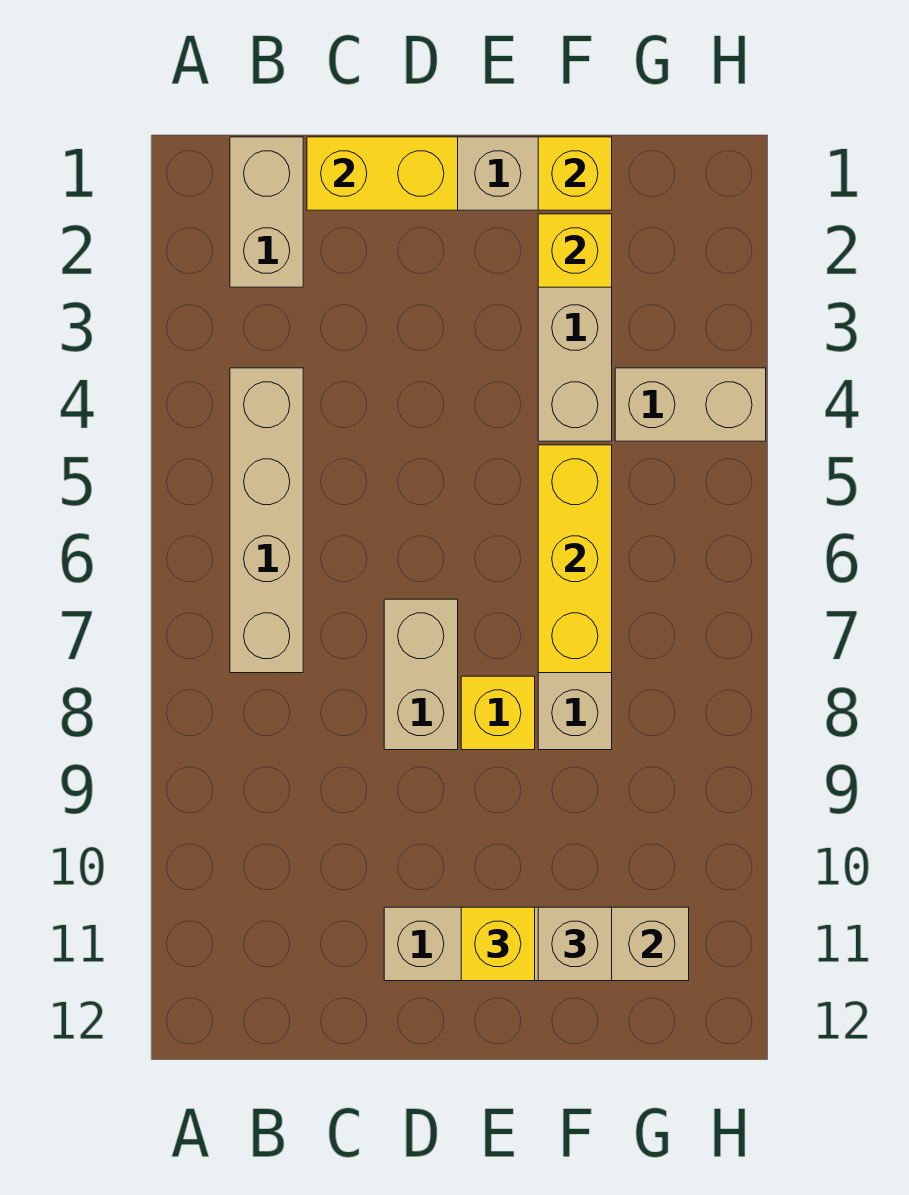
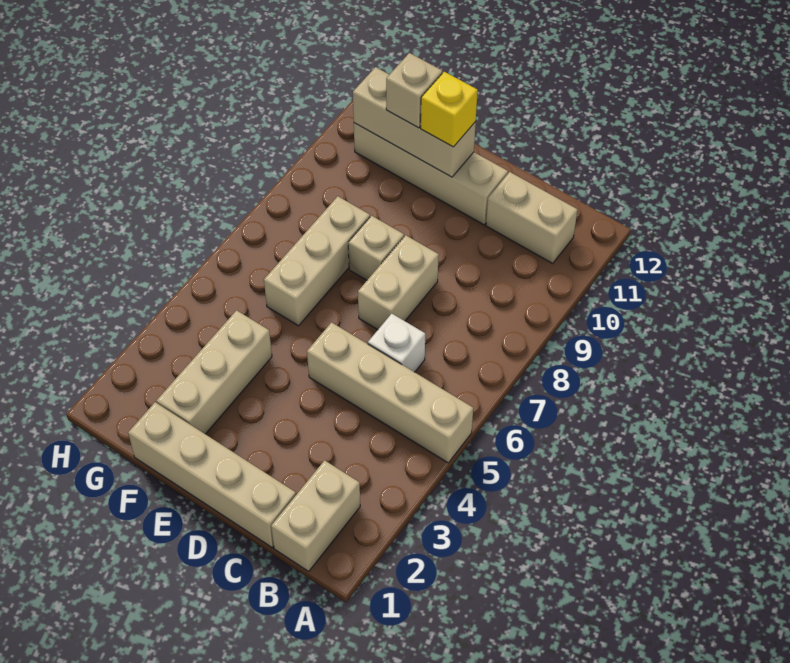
tan brick B4:B7 level 1 -> tan brick A5:D5 level 1
yellow brick C1:D1 level 2 -> none
none -> white brick C6 level 1
yellow brick E8 level 1 -> tan brick E8 level 1
yellow brick F1 level 2 -> none
yellow brick F2 level 2 -> none
yellow brick F5:F7 level 2 -> none
tan brick G4:H4 level 1 -> tan brick B11:C11 level 1

